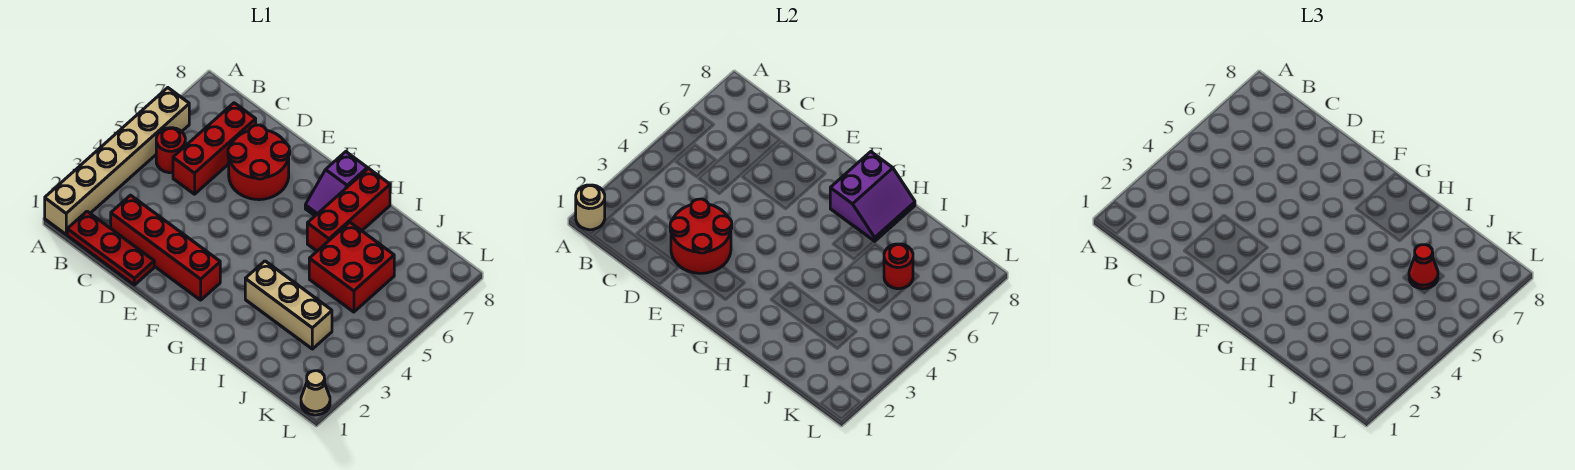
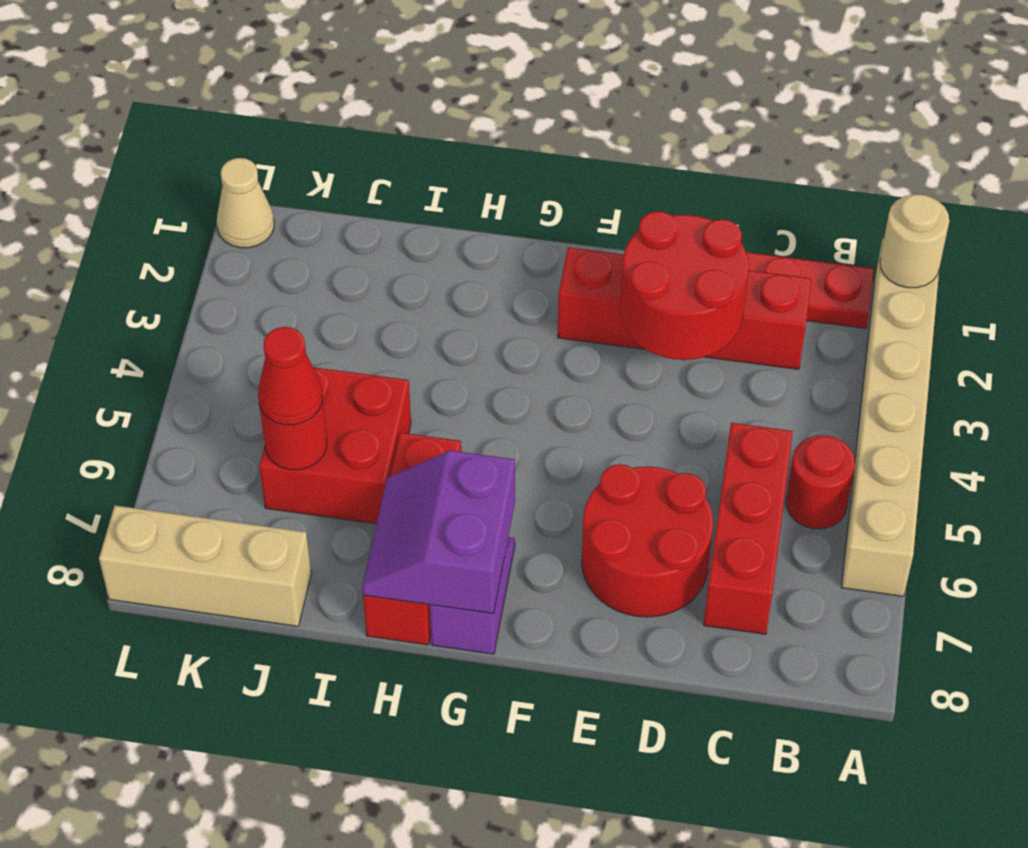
tan brick H3:J3 level 1 -> tan brick J8:L8 level 1

